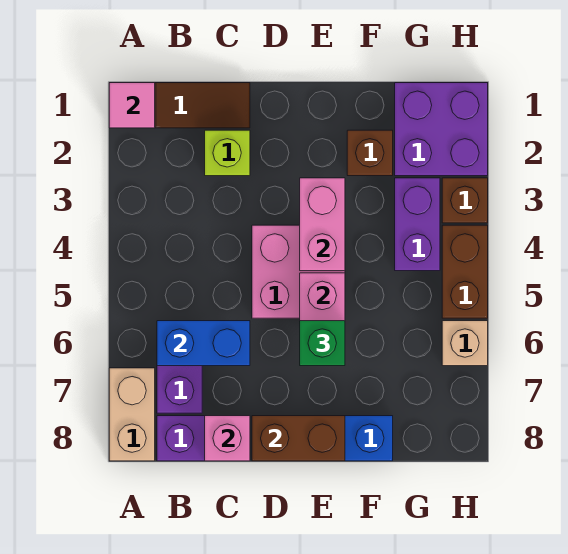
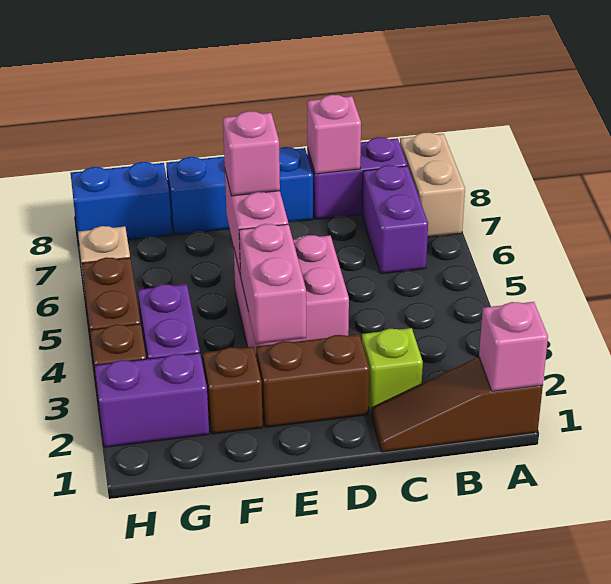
pink tile A1 level 2 -> pink brick A1 level 2
blue brick B6:C6 level 2 -> blue brick G8:H8 level 1
brown brick D8:E8 level 2 -> brown brick D2:E2 level 1
green brick E6 level 3 -> pink brick E6 level 3
purple brick G1:H2 level 1 -> purple brick G2:H2 level 1

